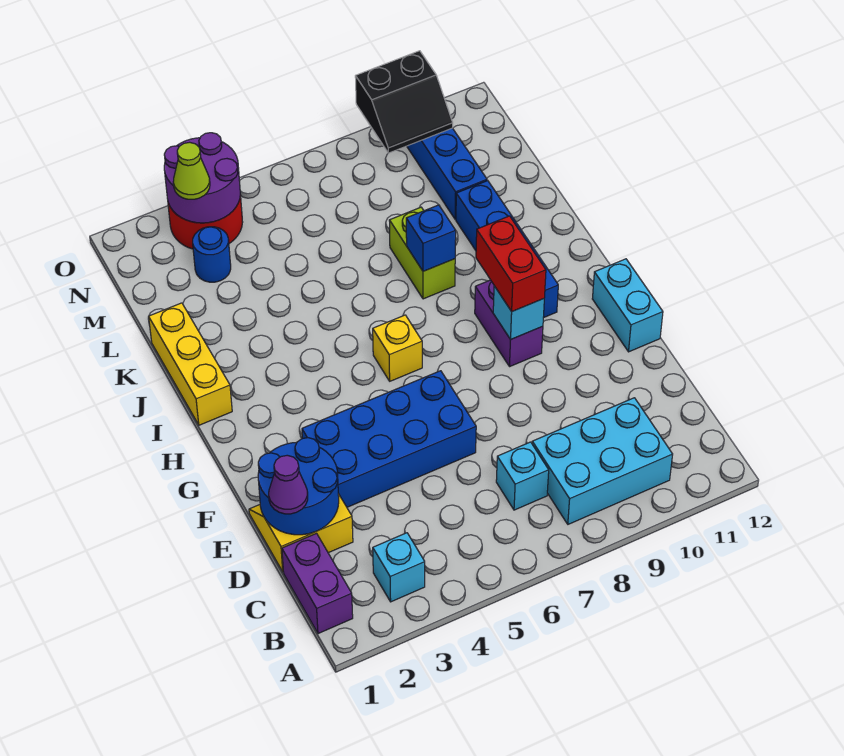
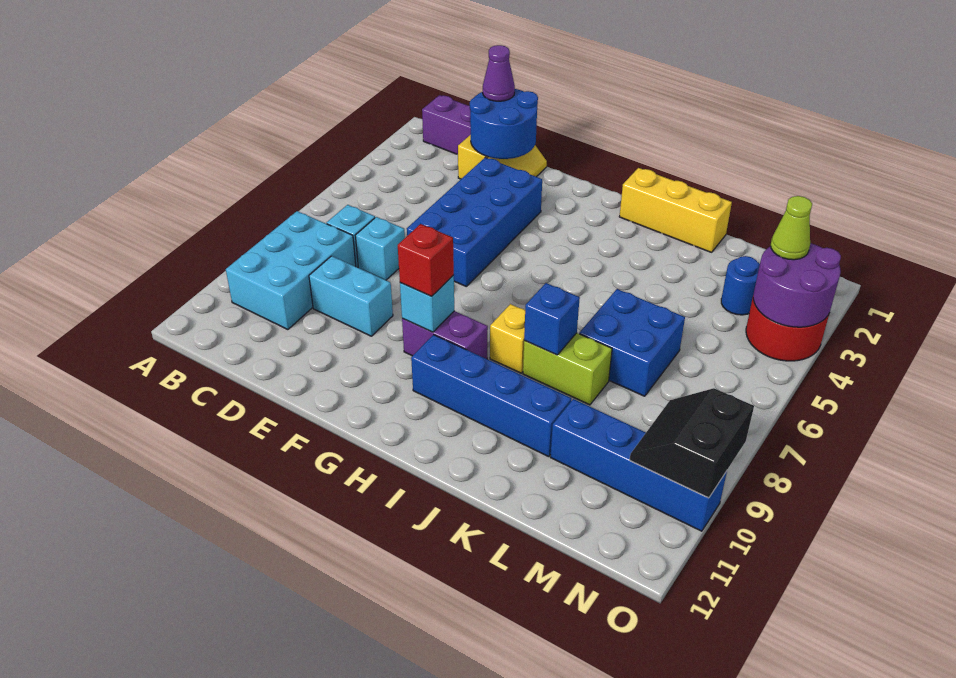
cyan brick B3 level 1 -> cyan brick D7 level 1
cyan brick F12:G12 level 1 -> cyan brick D9:E9 level 1
red brick G9:H9 level 3 -> red brick G9 level 3
yellow brick H6 level 1 -> yellow brick I8 level 1
none -> blue brick K6:L7 level 1

